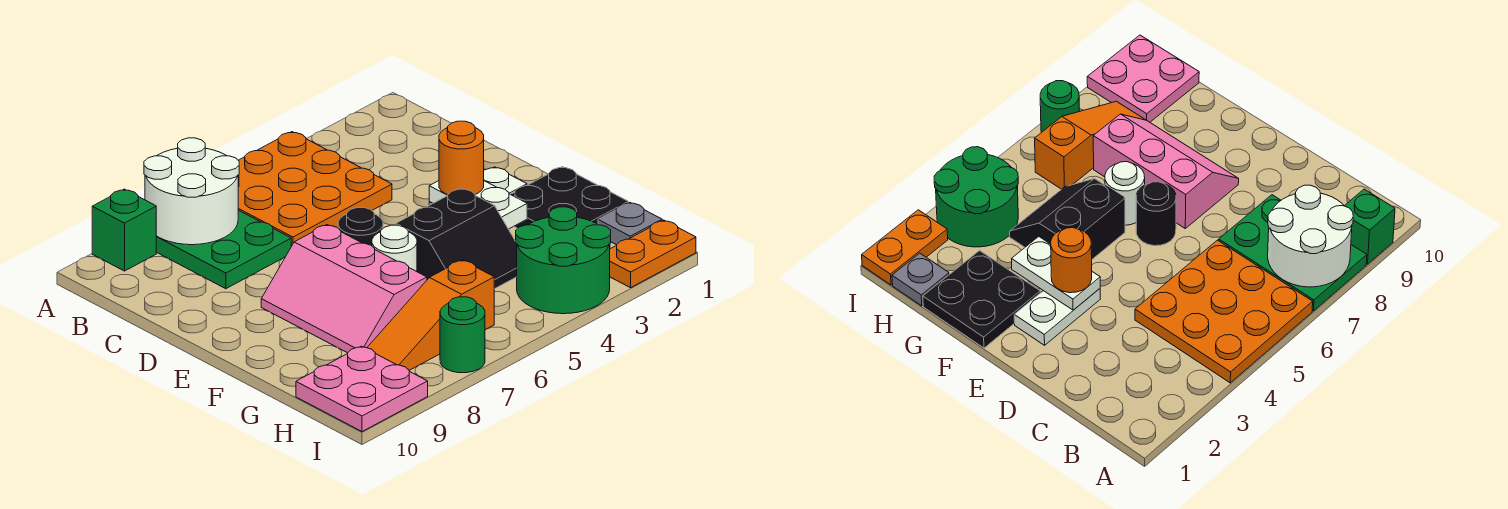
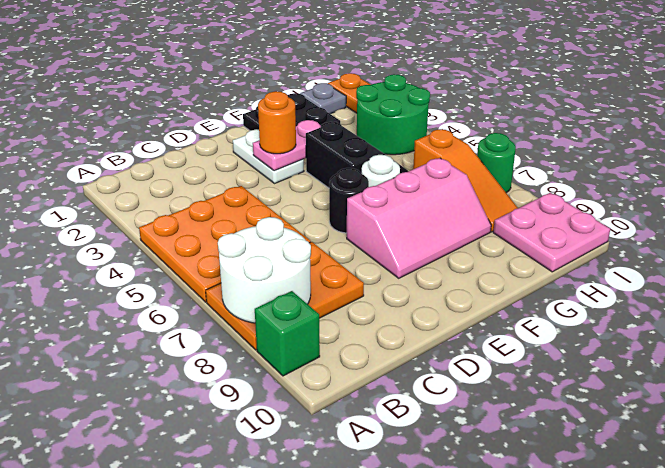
green plate A7:C8 level 1 -> orange plate A7:C8 level 1
white plate E3:F3 level 2 -> pink plate E3:F3 level 2

